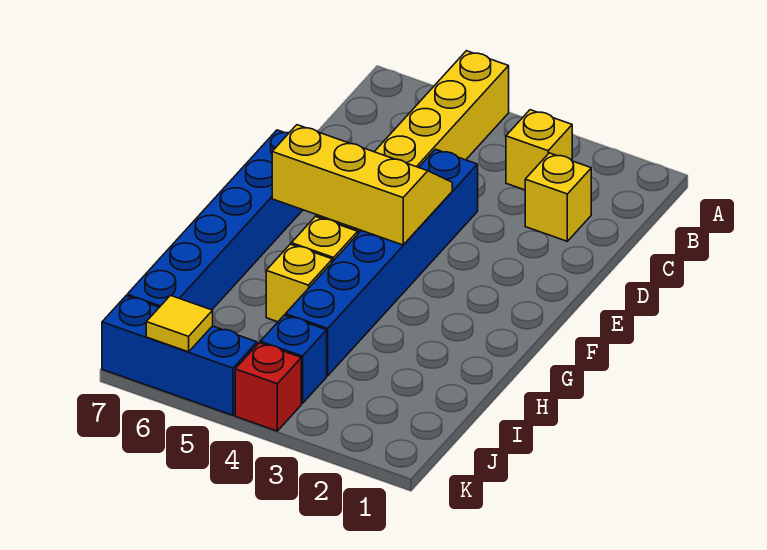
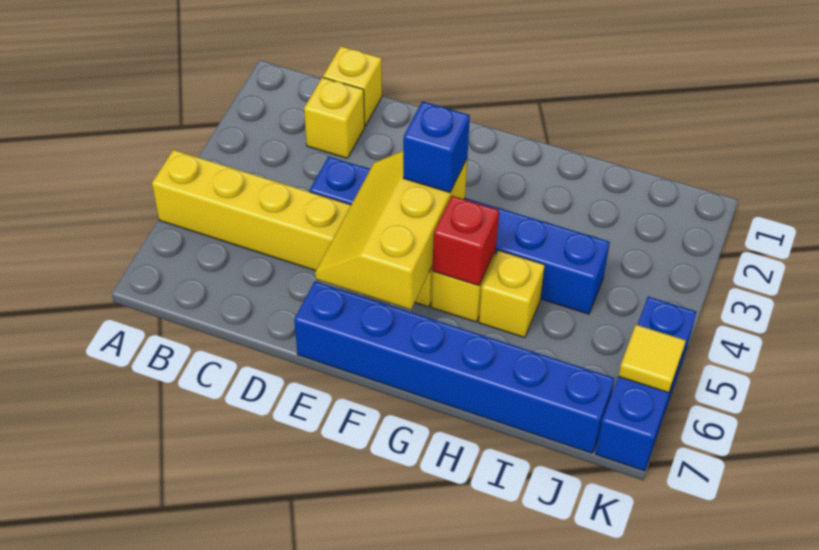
yellow brick B3 level 1 -> yellow brick C1 level 1
blue brick J4 level 1 -> blue brick F4 level 3
red brick K4 level 1 -> red brick G5 level 2

